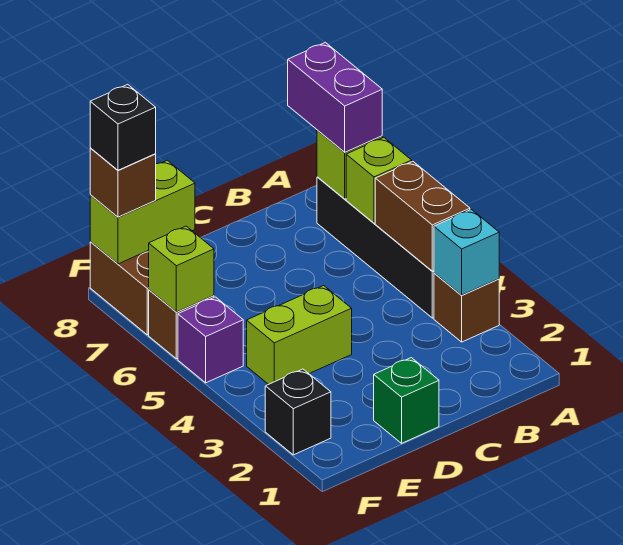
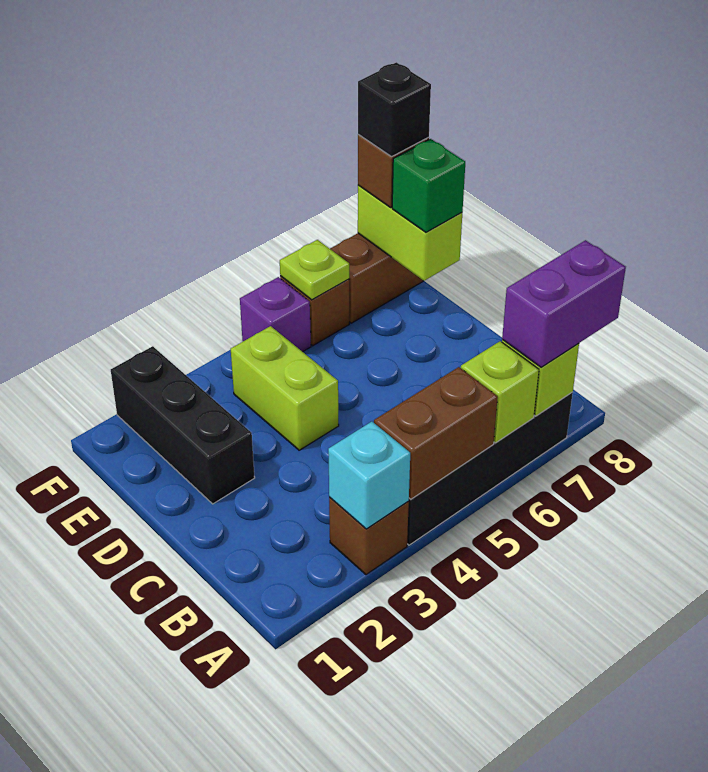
green brick D1 level 1 -> green brick E8 level 3
black brick F2 level 1 -> black brick D2:F2 level 1
lime brick F6 level 2 -> lime plate F6 level 2

